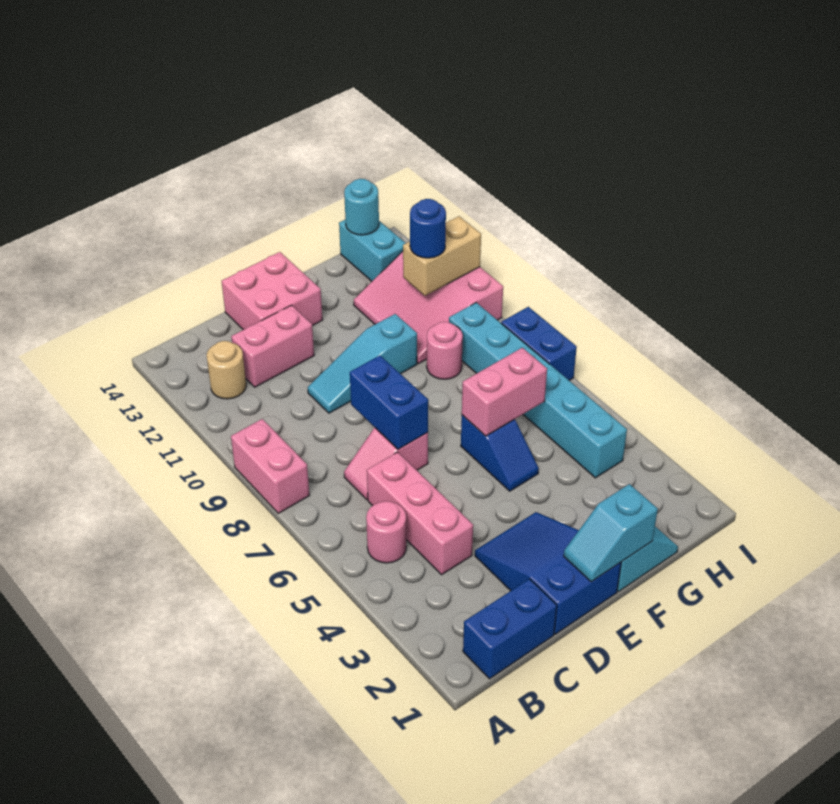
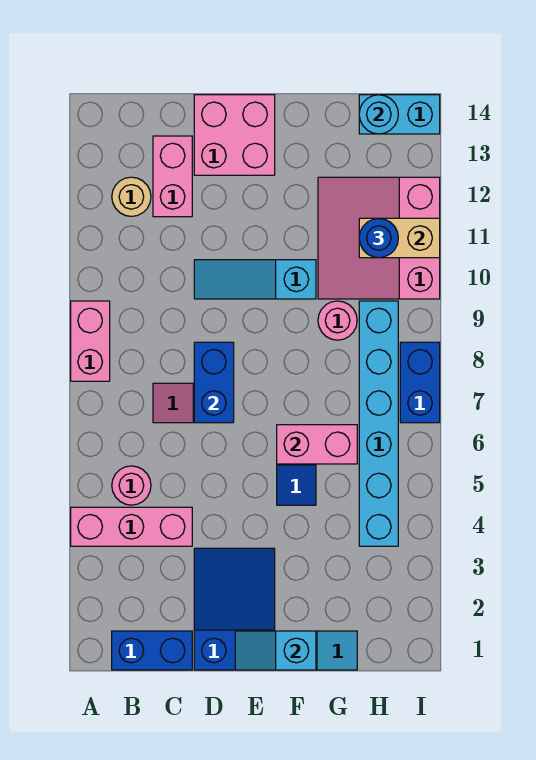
pink brick C4:C6 level 1 -> pink brick A4:C4 level 1
pink brick C12:D12 level 1 -> pink brick C12:C13 level 1
cyan brick H13:H14 level 1 -> cyan brick H14:I14 level 1

